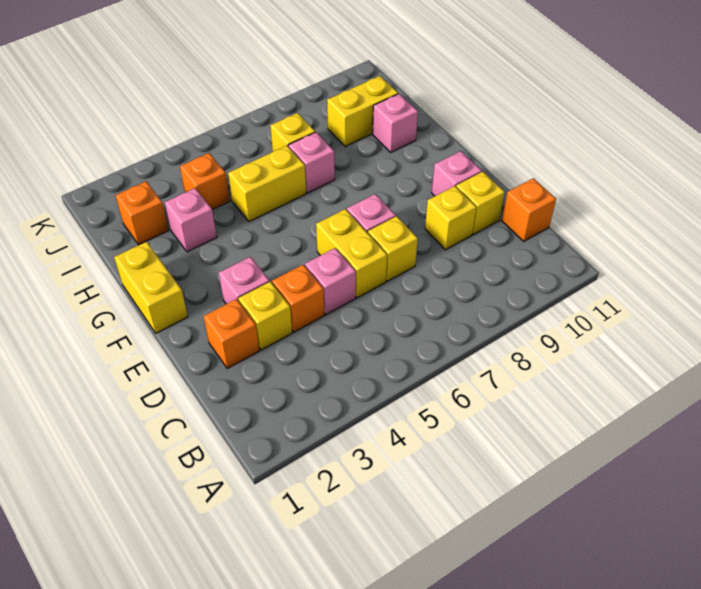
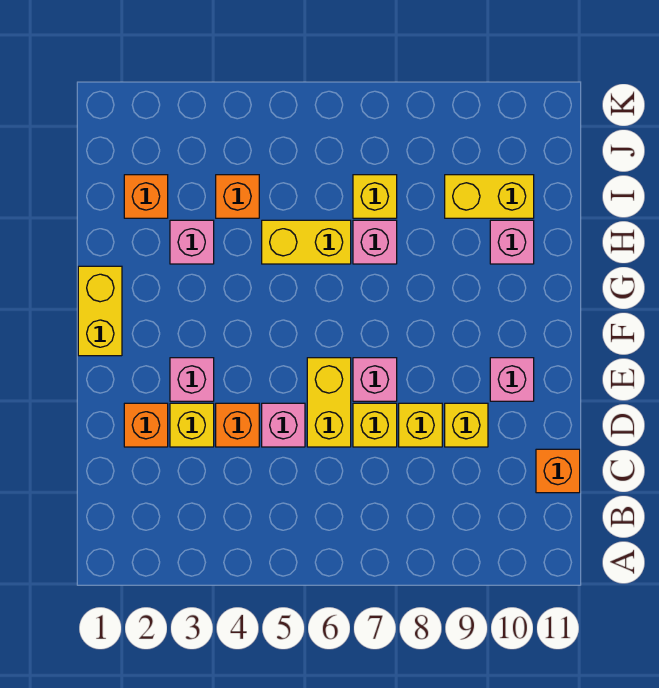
yellow brick D10 level 1 -> yellow brick D8 level 1

